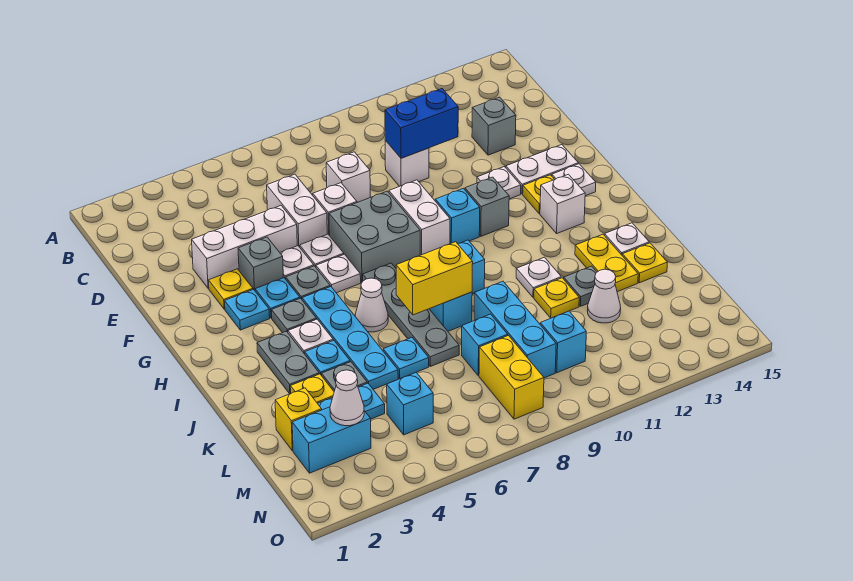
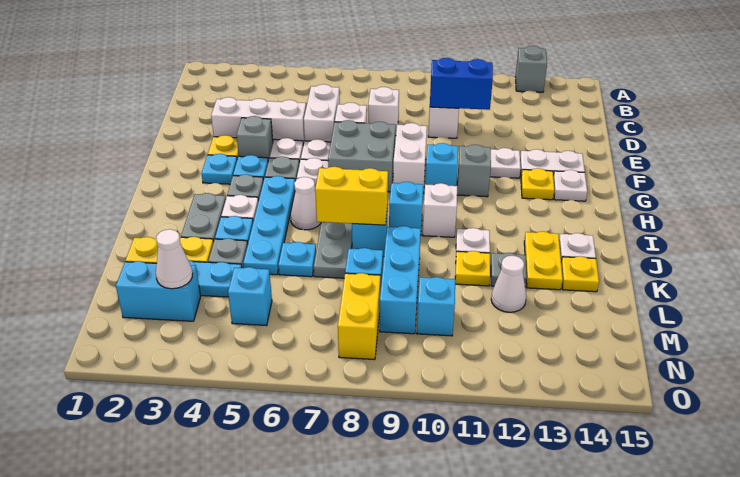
grey brick D13 level 1 -> grey brick A13 level 1
white brick H13 level 1 -> white brick I10 level 1

